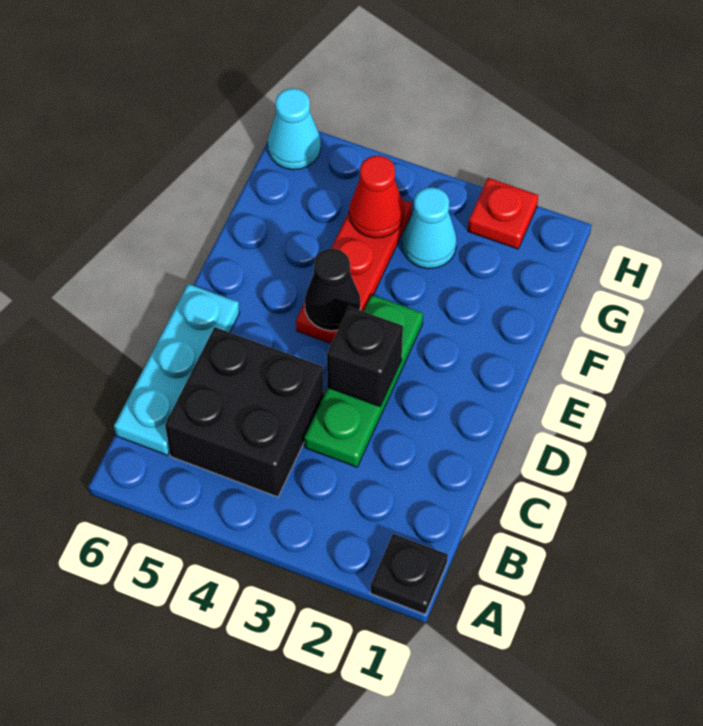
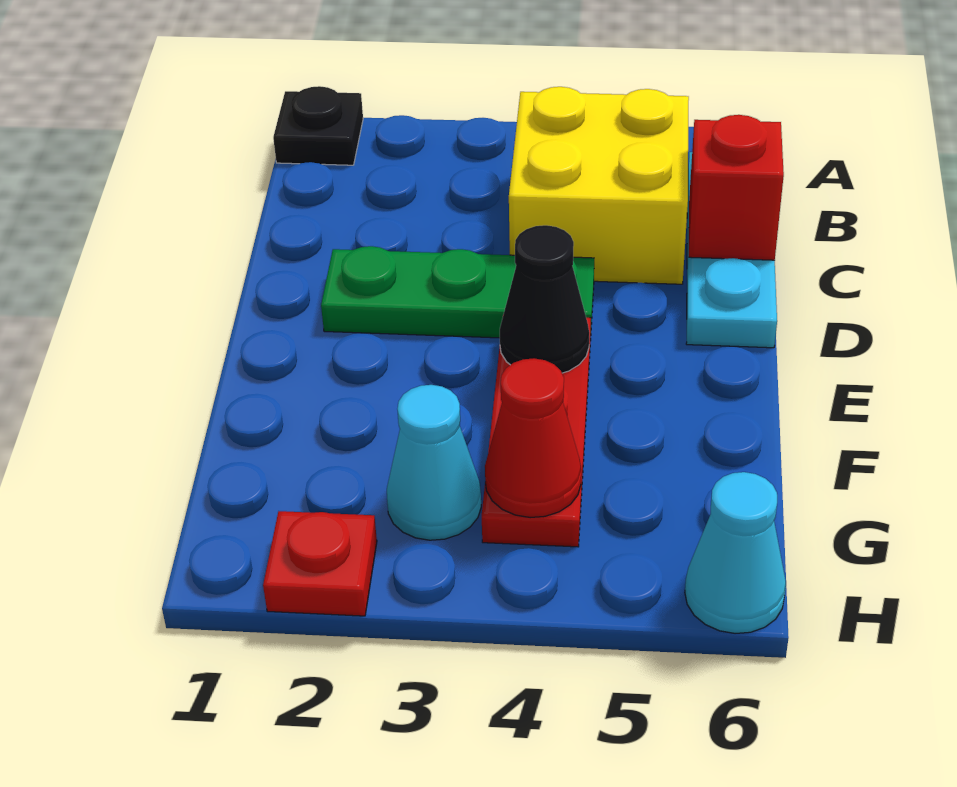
black brick B4:C5 level 1 -> yellow brick B4:C5 level 1
green plate C3:E3 level 1 -> green plate D2:D4 level 1
none -> red brick C6 level 2
black brick D3 level 2 -> none

